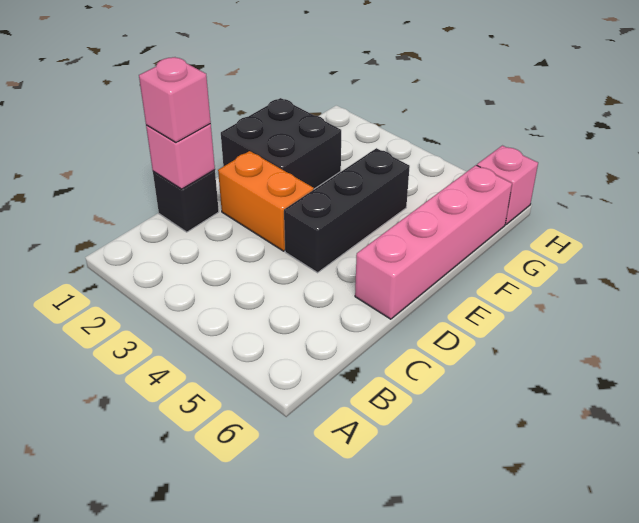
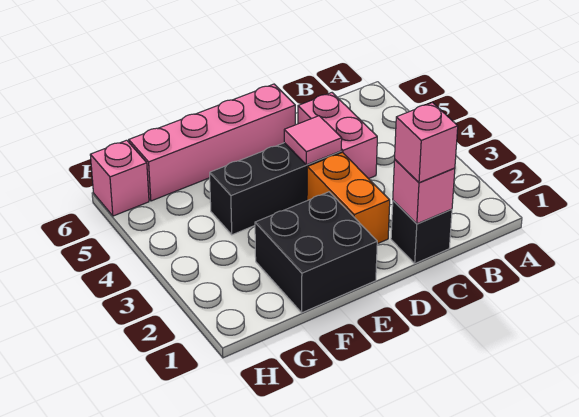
none -> pink brick C4:C5 level 1
none -> pink tile D4 level 2

